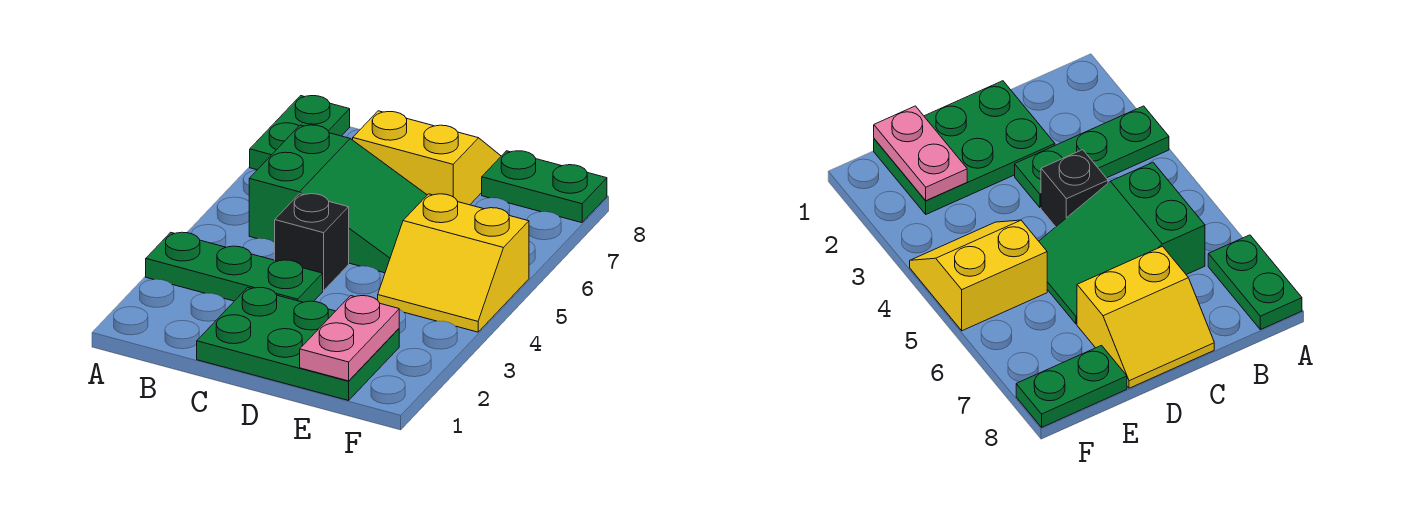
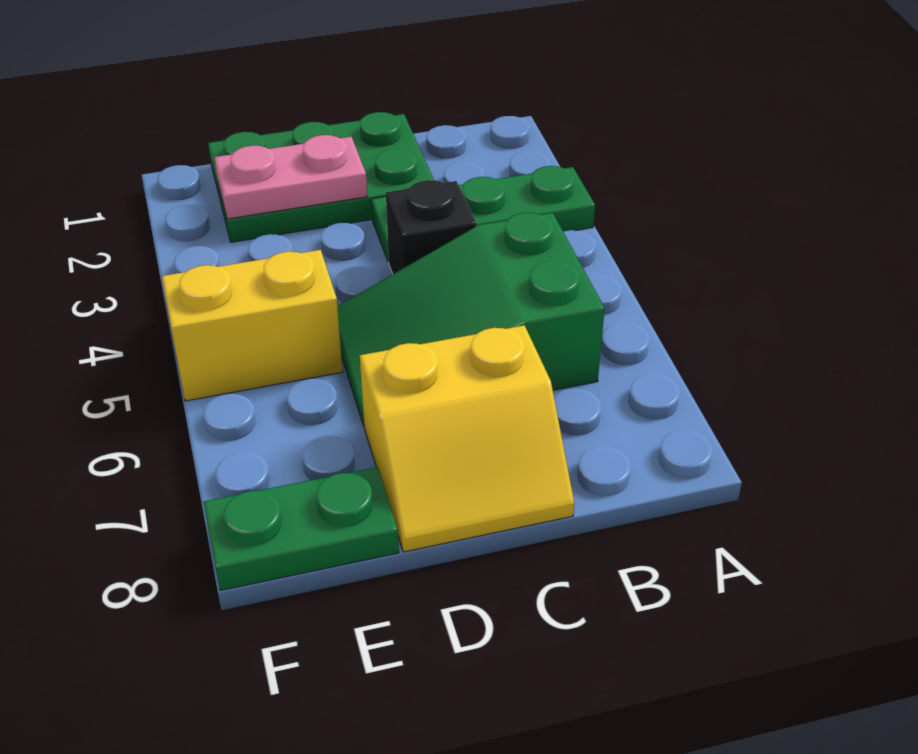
green plate A7:A8 level 1 -> none
pink plate E1:E2 level 2 -> pink plate D2:E2 level 2

